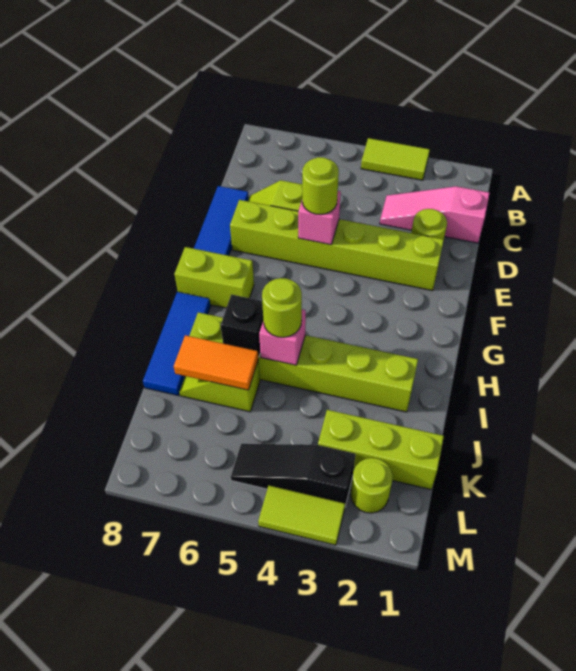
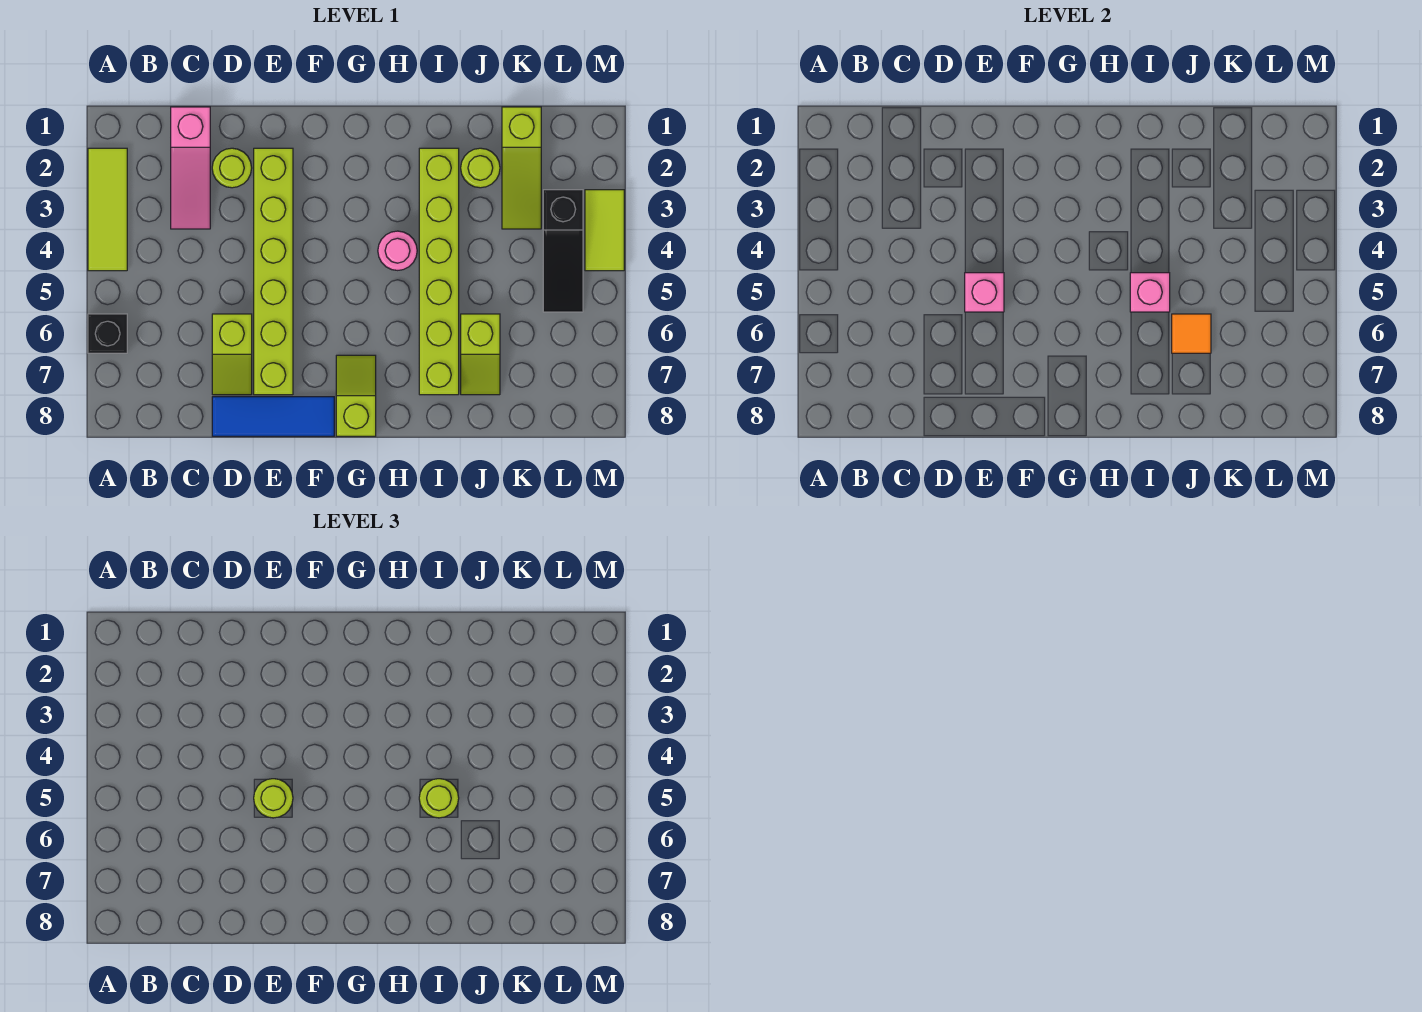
lime tile A3:A4 level 1 -> lime tile A2:A4 level 1
lime brick G7:G8 level 1 -> lime slope G7:G8 level 1 top 8
none -> pink round brick H4 level 1
blue tile H8:J8 level 1 -> none
black brick I6 level 2 -> black brick A6 level 1
orange tile J6:J7 level 2 -> orange tile J6 level 2
lime brick K1:K3 level 1 -> lime slope K1:K3 level 1 top 1
lime round brick L2 level 1 -> lime round brick J2 level 1

